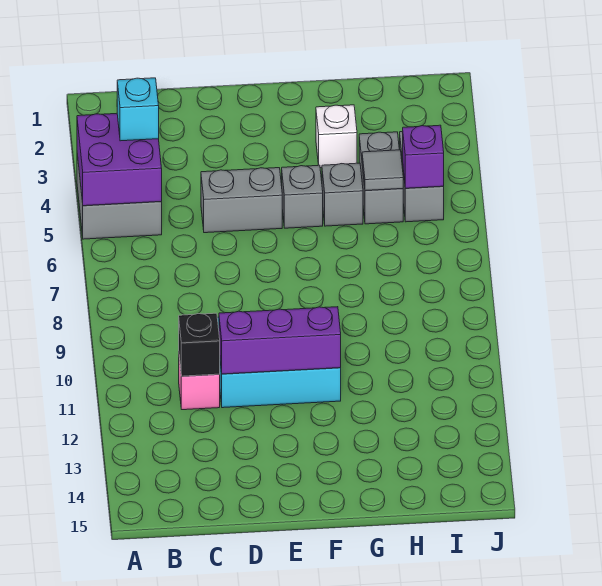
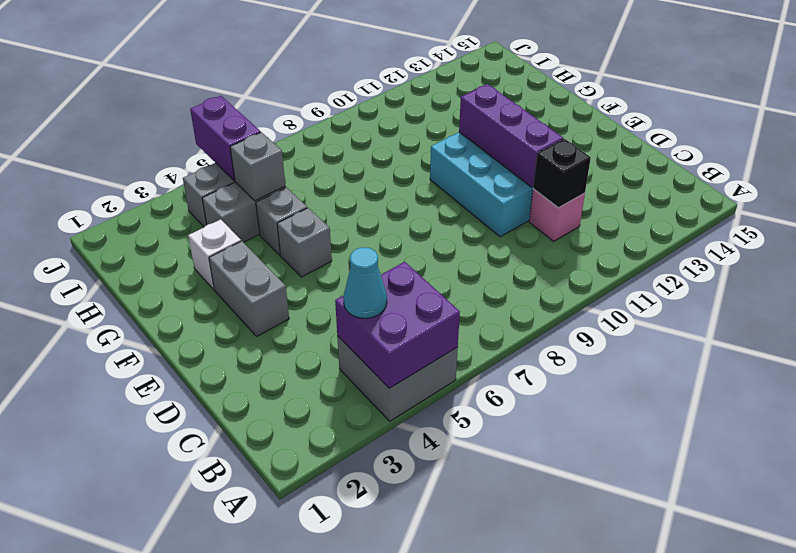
cyan brick B4 level 3 -> cyan cone B4 level 3
grey brick D5:E5 level 1 -> grey brick E3:F3 level 1
grey tile H5 level 2 -> grey brick H5 level 2
purple brick I5 level 2 -> purple brick I5:J5 level 2

